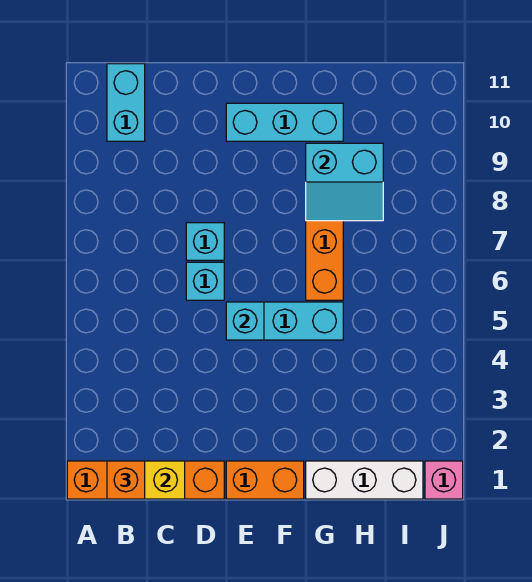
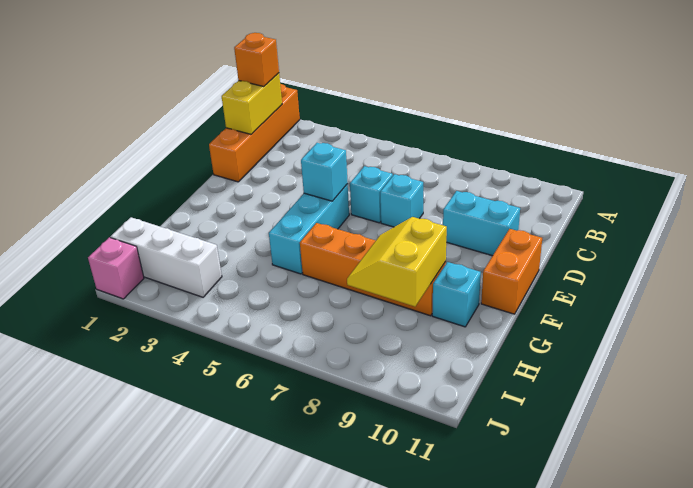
cyan brick B10:B11 level 1 -> cyan brick D9:D10 level 1
orange brick E1:F1 level 1 -> orange brick E11:F11 level 1
cyan brick E10:G10 level 1 -> cyan brick G10 level 1
white brick G1:I1 level 1 -> white brick I1:I3 level 1
cyan slope G8:H9 level 2 top 9 -> yellow slope G8:H9 level 2 top 9

